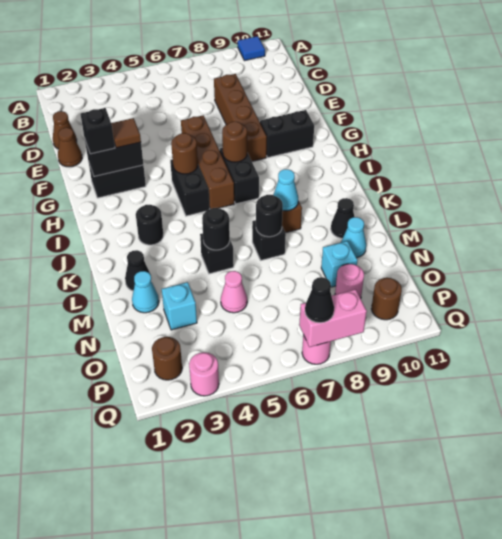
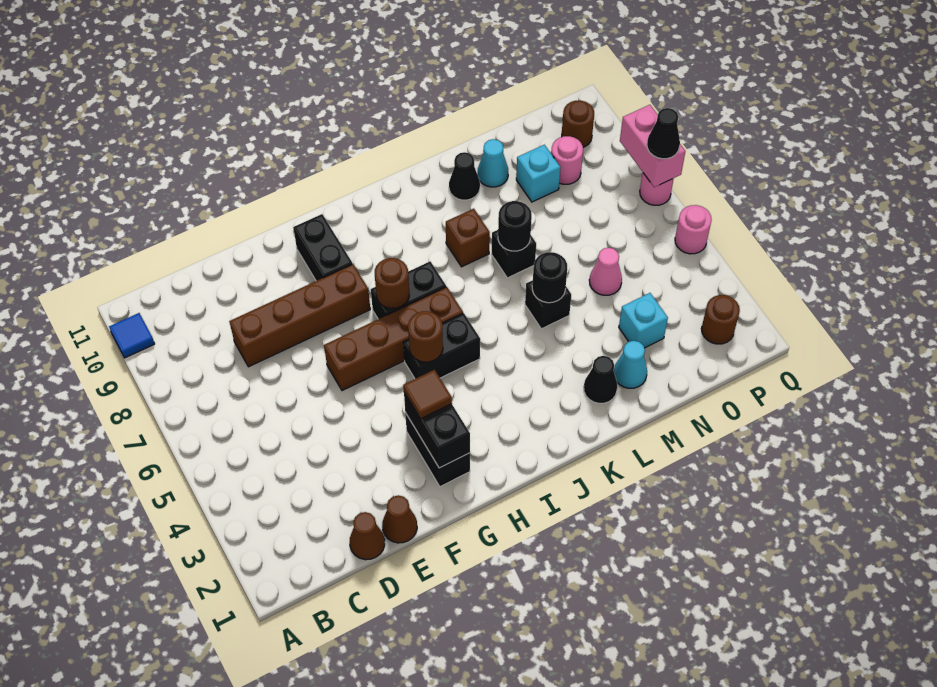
black brick G2 level 3 -> none
black round brick J3 level 1 -> none
cyan cone K8 level 2 -> none
pink round brick Q3 level 1 -> pink round brick Q5 level 1

